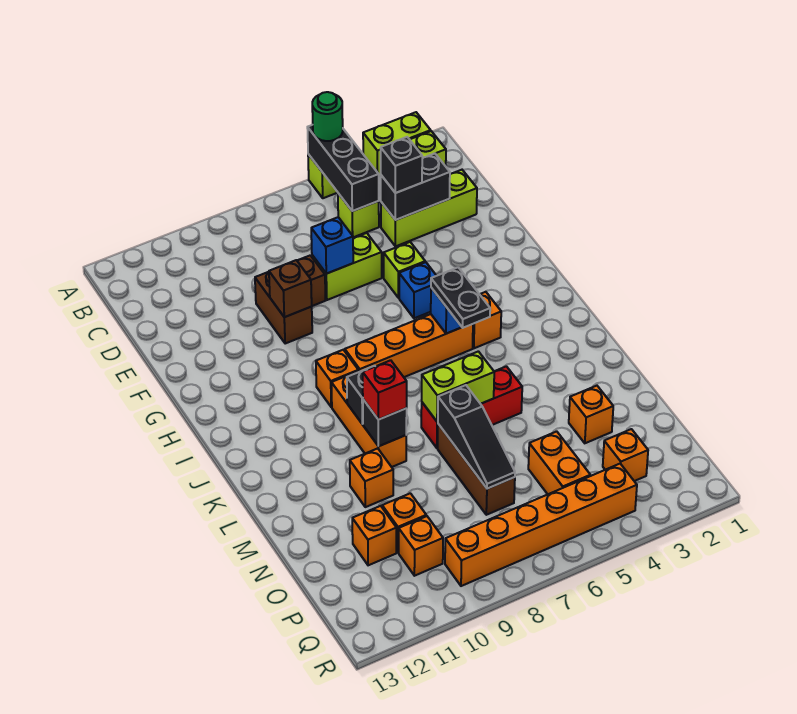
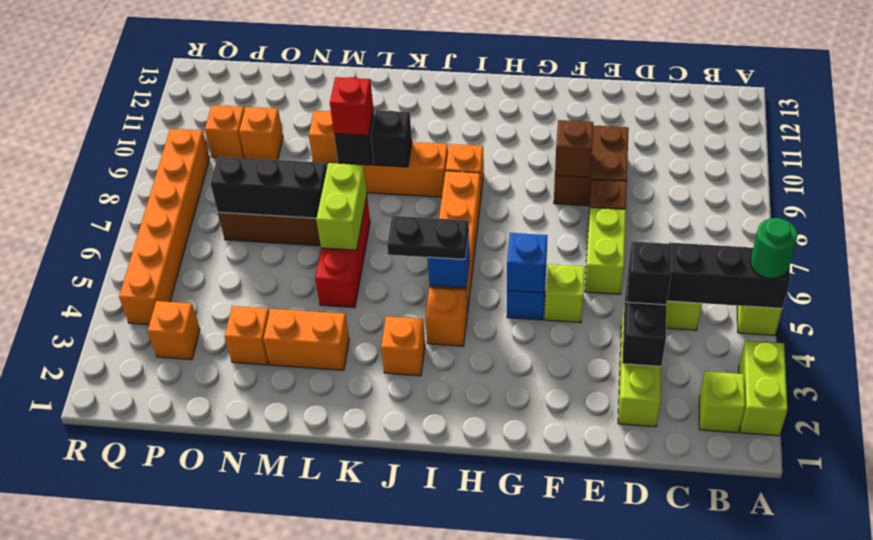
blue brick E7 level 2 -> blue brick G5 level 2
brown brick E9:F9 level 1 -> brown brick E9:F10 level 1
black slope M7:O7 level 2 top M -> black brick M7:O7 level 2
orange brick O5:P5 level 1 -> orange brick L3:M3 level 1
orange brick O11 level 1 -> orange brick J3 level 1

